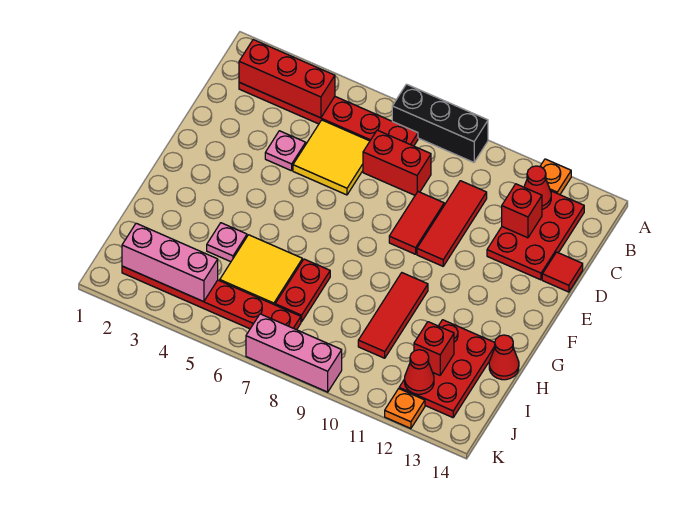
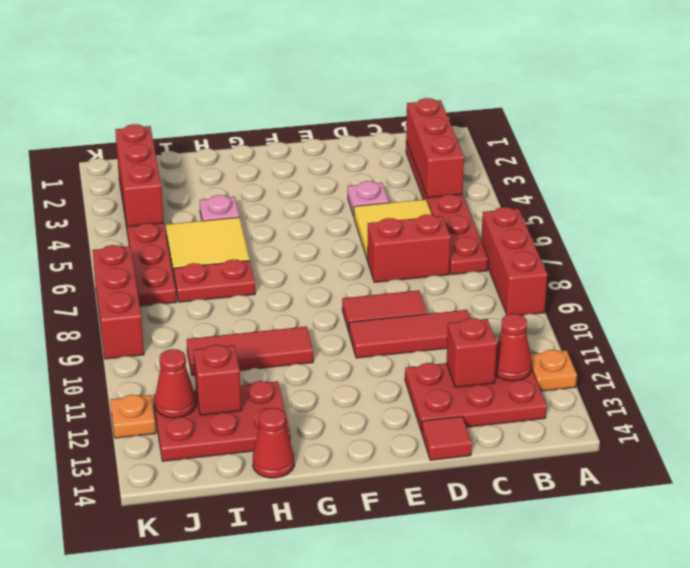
black brick A7:A9 level 1 -> red brick A7:A9 level 1
red brick C7:C8 level 1 -> red brick C7:D7 level 1
pink brick J2:J4 level 2 -> red brick J2:J4 level 2
pink brick K7:K9 level 1 -> red brick K7:K9 level 1

